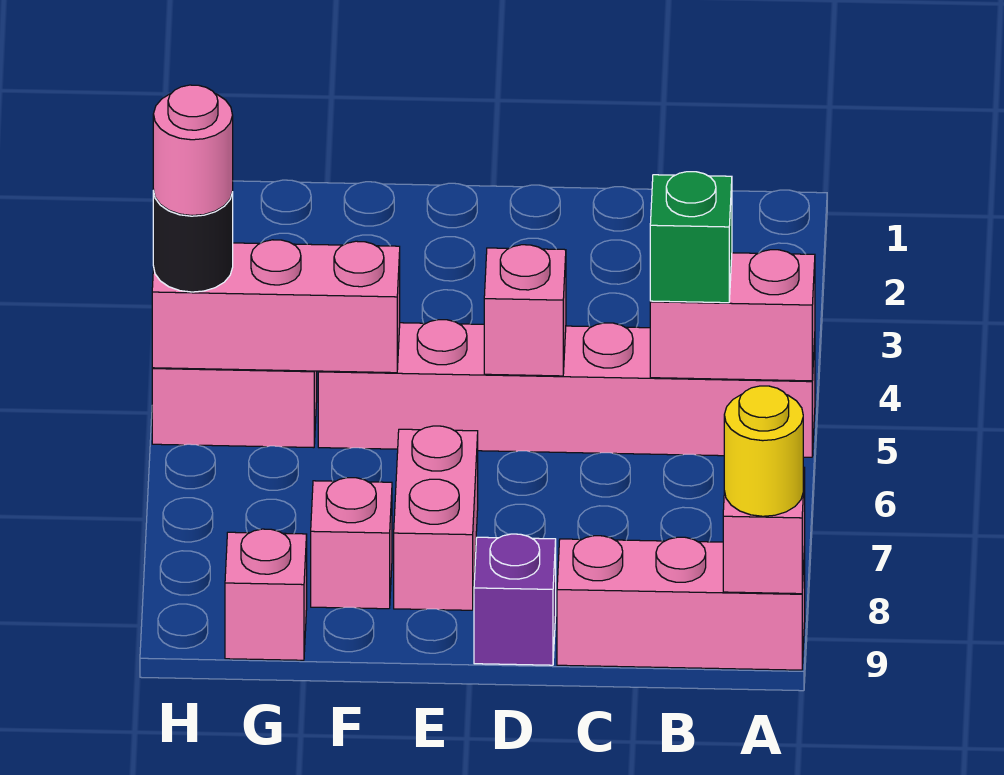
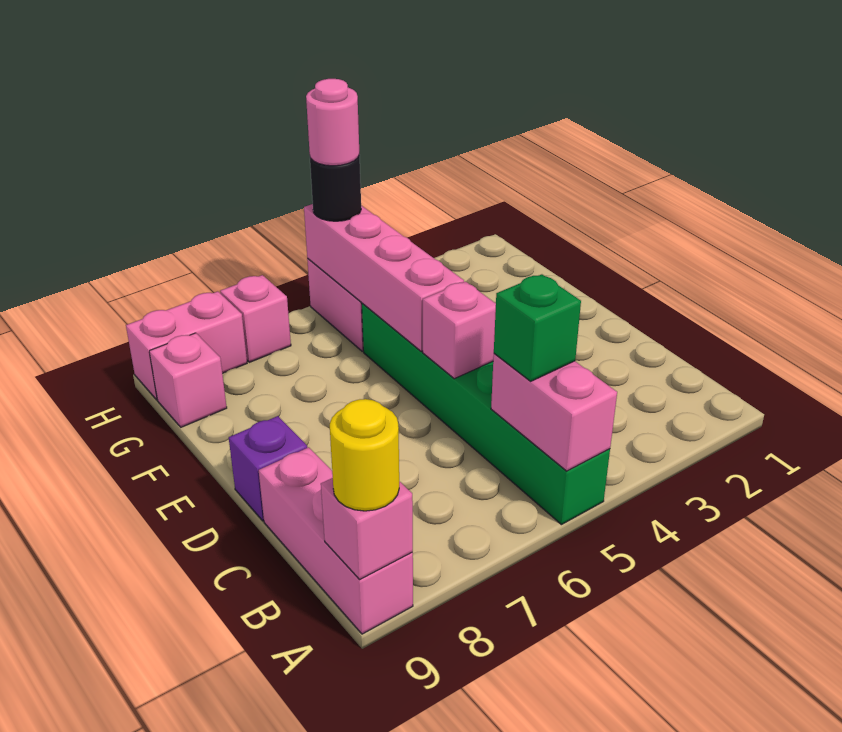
pink brick A5:F5 level 1 -> green brick A5:F5 level 1
pink brick E7:E8 level 1 -> pink brick H8:H9 level 1
pink brick F5:H5 level 2 -> pink brick E5:H5 level 2
pink brick F8 level 1 -> pink brick H7 level 1

